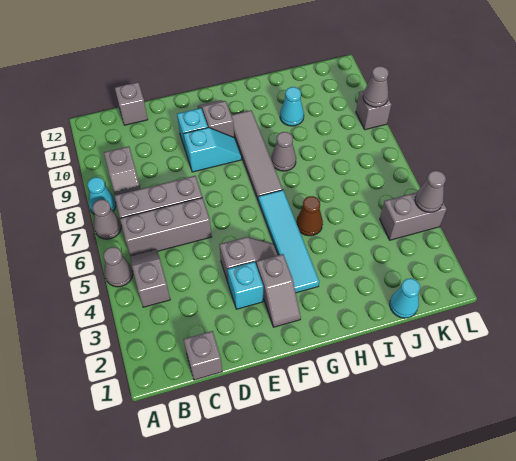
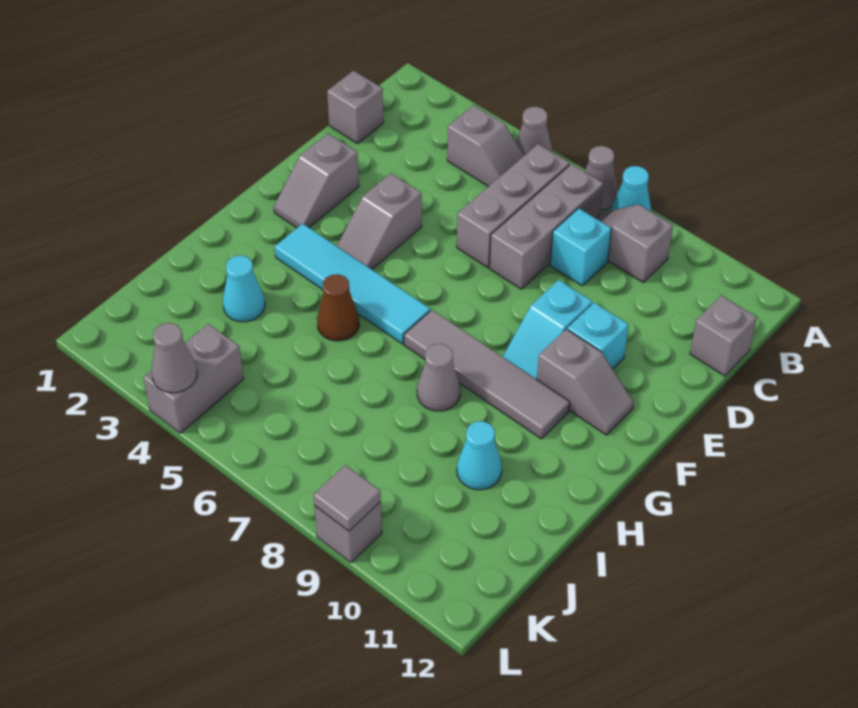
cyan brick E3 level 1 -> cyan brick C8 level 1
grey slope F2:F3 level 1 top 3 -> grey slope E2:F2 level 1 top E
cyan cone J1 level 1 -> cyan cone I3 level 1
grey cone L9 level 2 -> grey tile L9 level 2

